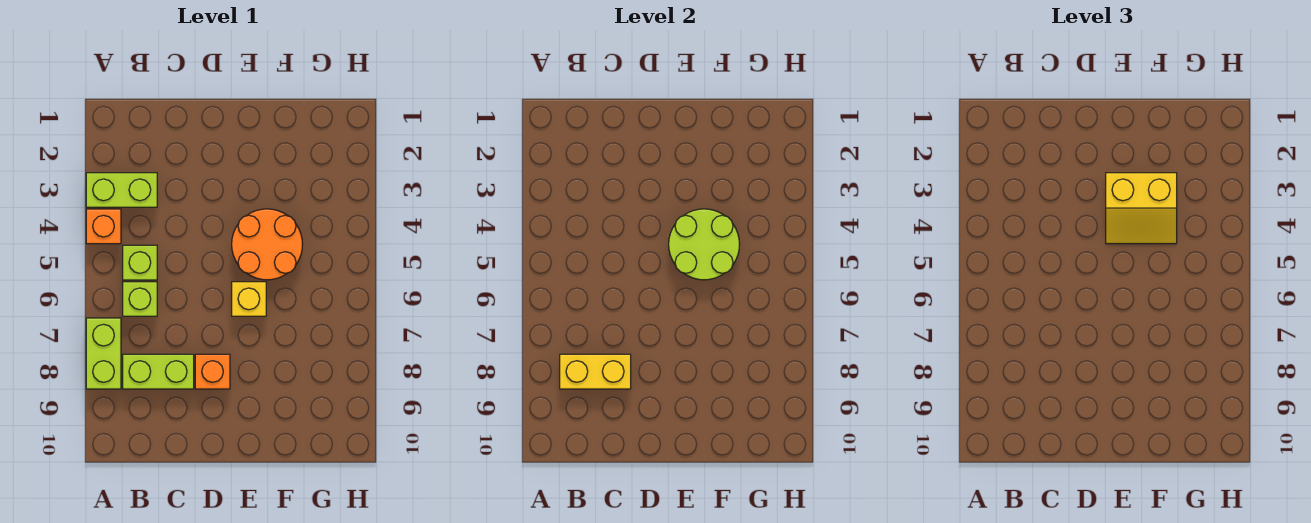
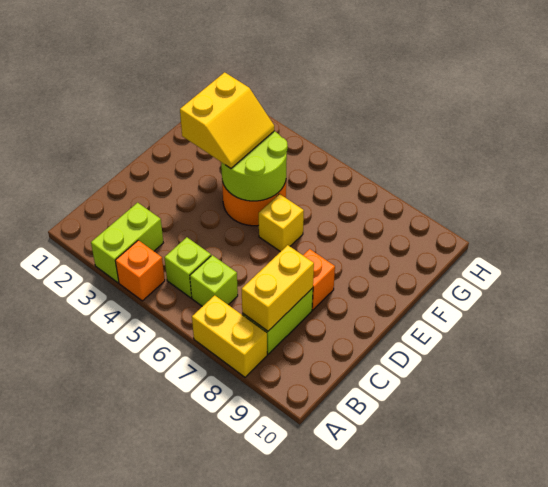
lime brick A7:A8 level 1 -> yellow brick A7:A8 level 1

